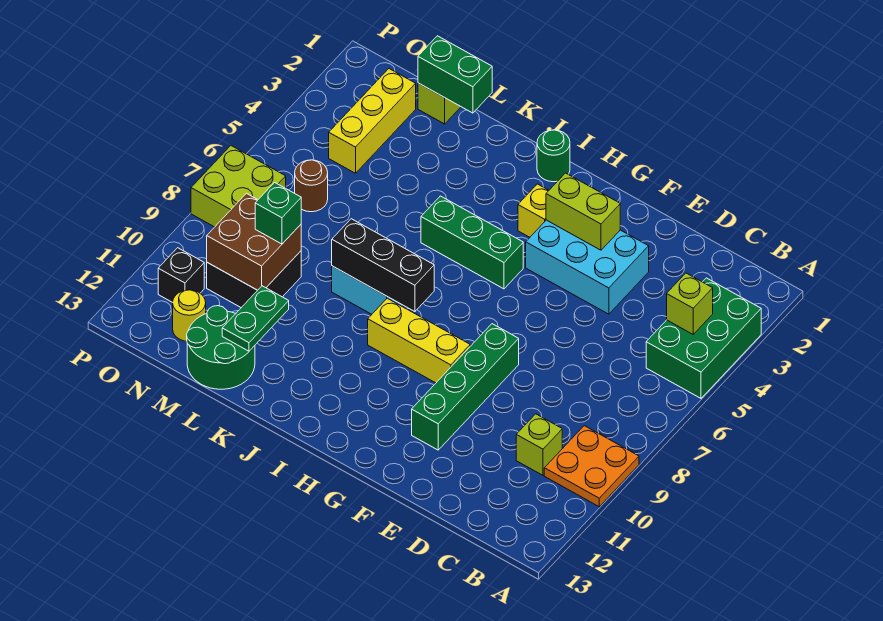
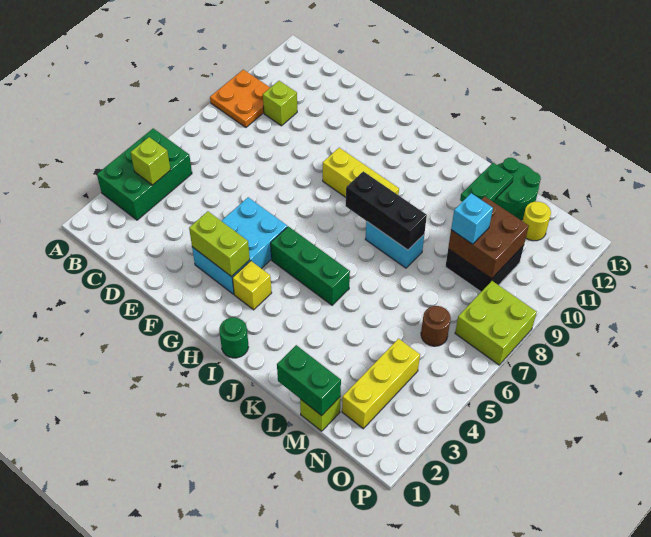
cyan brick E3:G4 level 1 -> cyan brick F3:G5 level 1
green brick F8:F11 level 1 -> none
green brick M9 level 3 -> cyan brick M9 level 3
black brick O11 level 1 -> none

